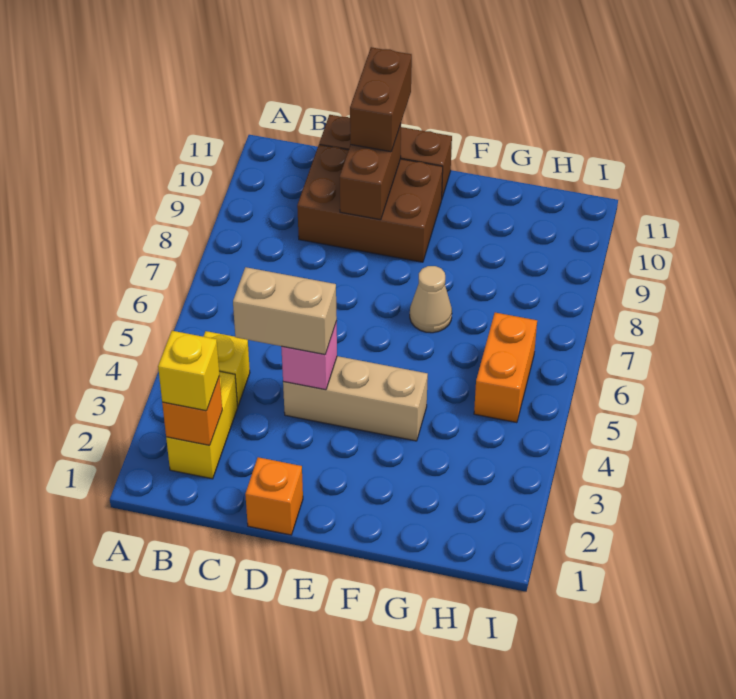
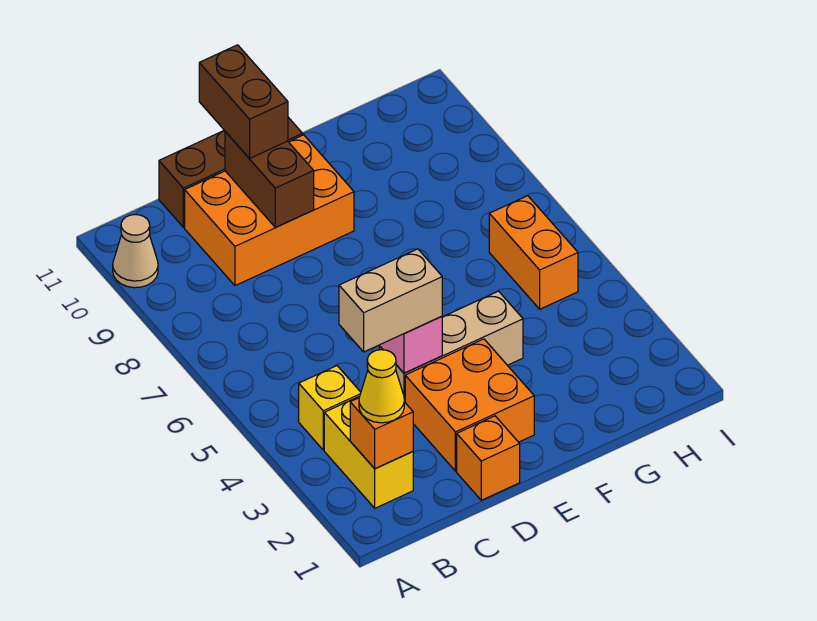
yellow brick B2 level 3 -> yellow cone B2 level 3
brown brick C9:E10 level 1 -> orange brick C9:E10 level 1
none -> orange brick D2:E3 level 1
tan cone F7 level 1 -> tan cone A10 level 1

